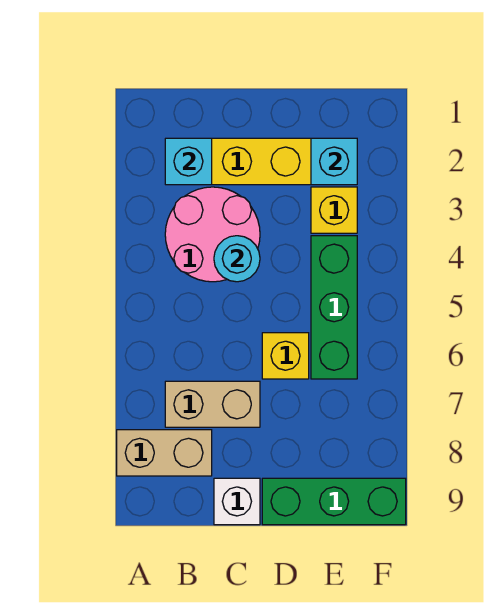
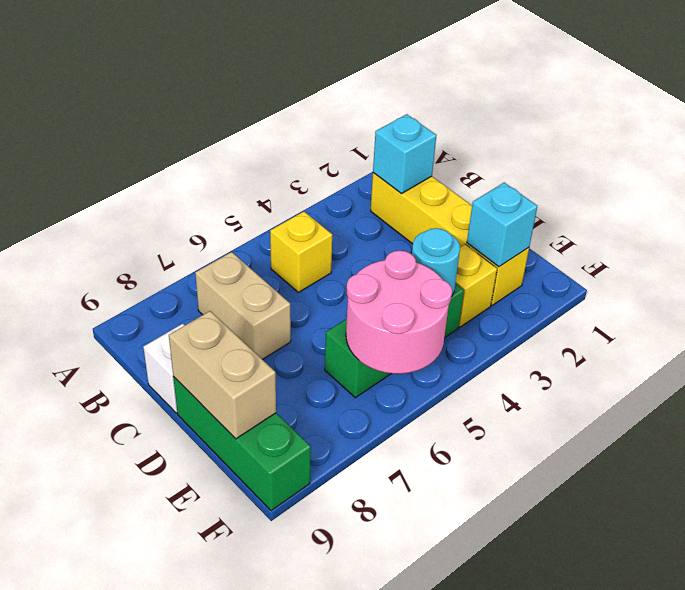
tan brick A8:B8 level 1 -> tan brick D9:E9 level 2
pink round brick B3:C4 level 1 -> pink round brick E5:F6 level 2
cyan round brick C4 level 2 -> cyan round brick E4 level 2
yellow brick D6 level 1 -> yellow brick B5 level 1

